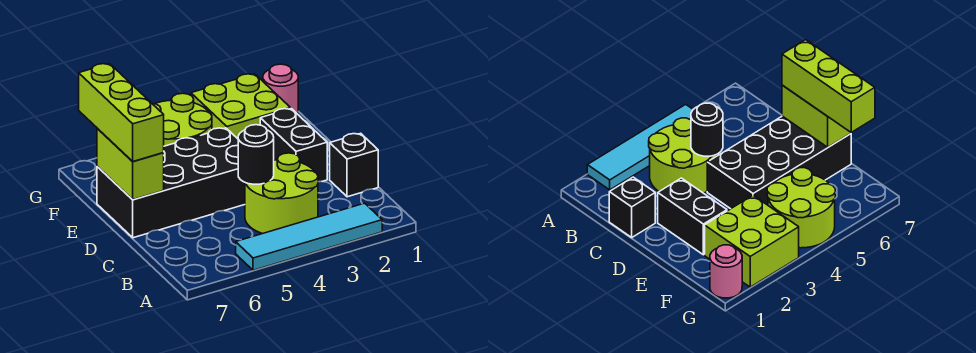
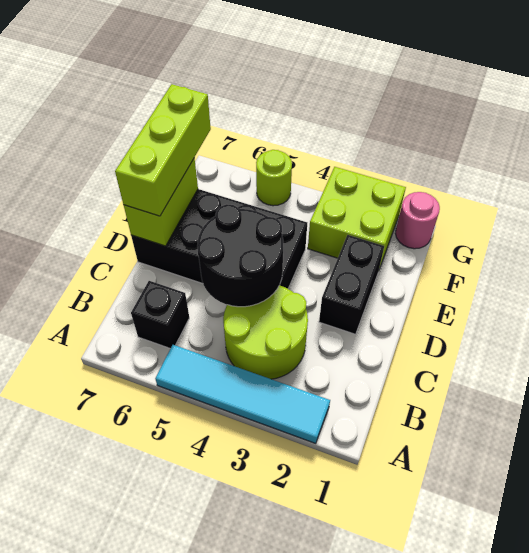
black brick C1 level 1 -> black brick B6 level 1
black round brick C4 level 2 -> black round brick C4:D5 level 2
lime round brick F4:G5 level 1 -> lime round brick G5 level 1

